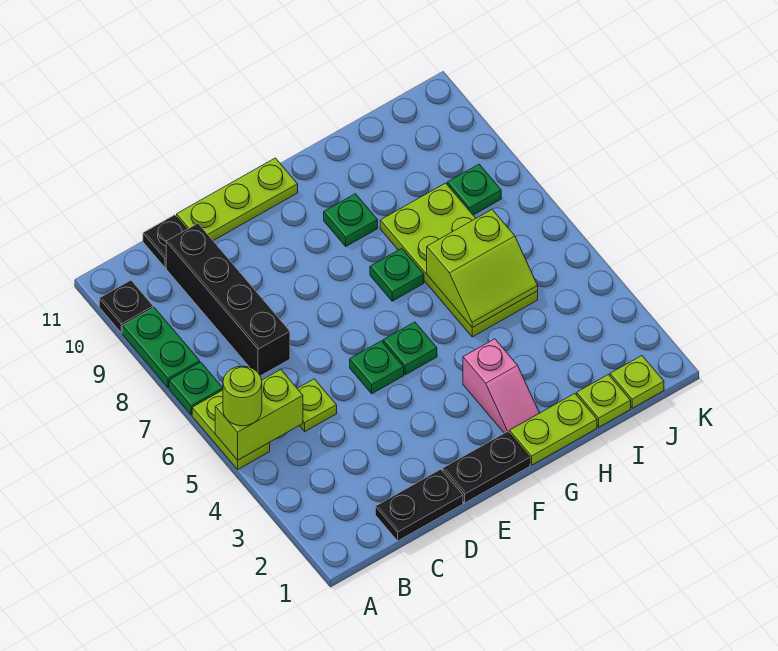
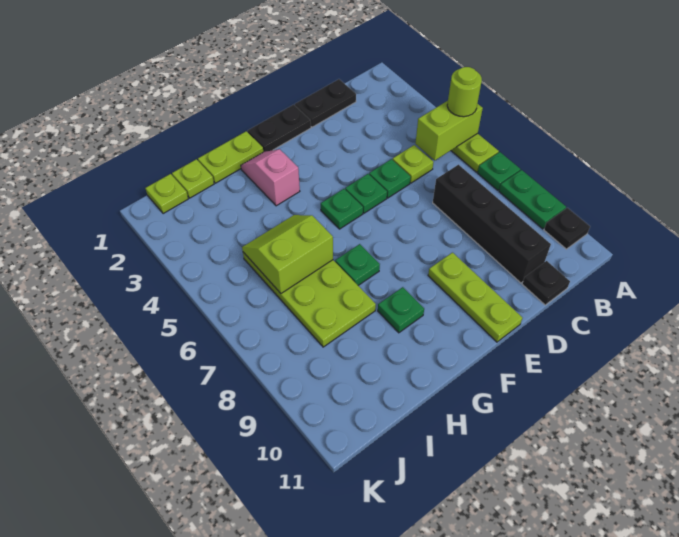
lime plate D11:F11 level 1 -> lime plate E9:E11 level 1
green plate J8 level 1 -> green plate D5 level 1

